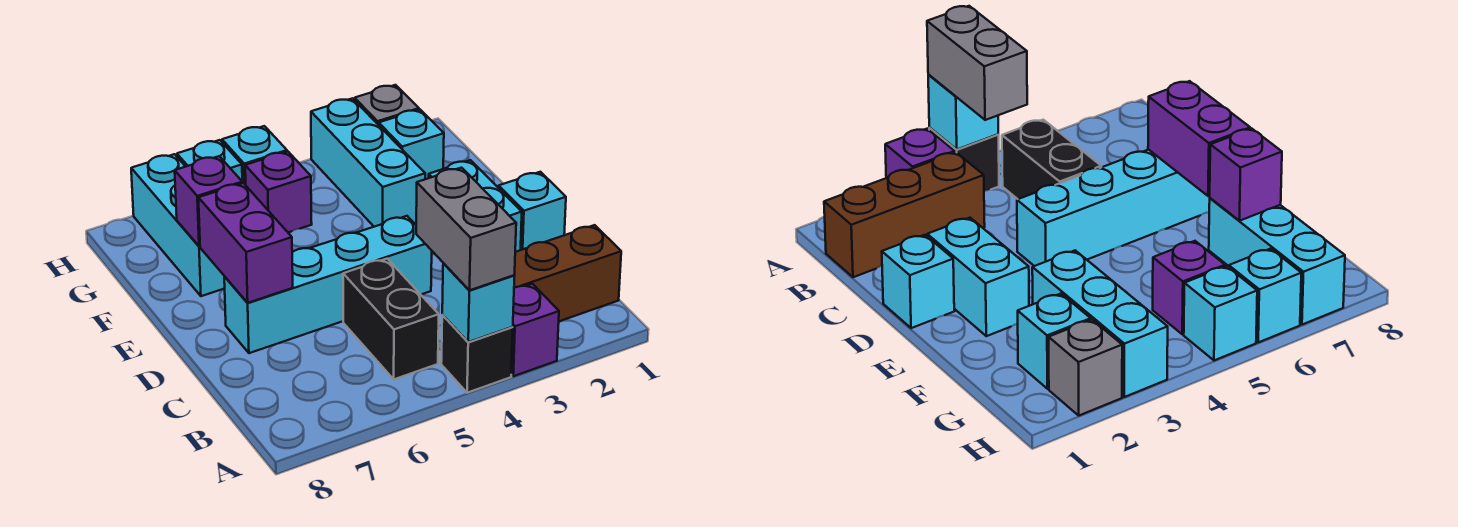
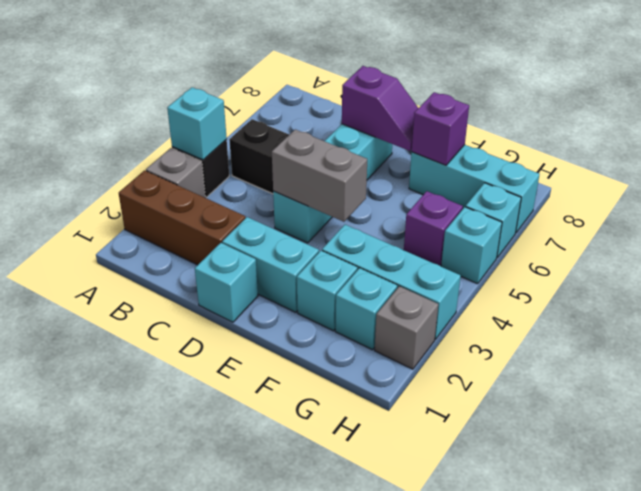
purple brick A3 level 1 -> grey brick A3 level 1
grey brick A4:B4 level 3 -> grey brick D4:E4 level 2
brown brick B1:B3 level 1 -> brown brick A2:C2 level 1
purple brick D7:E7 level 2 -> purple slope D7:E7 level 2 top D
none -> cyan brick F2 level 1

